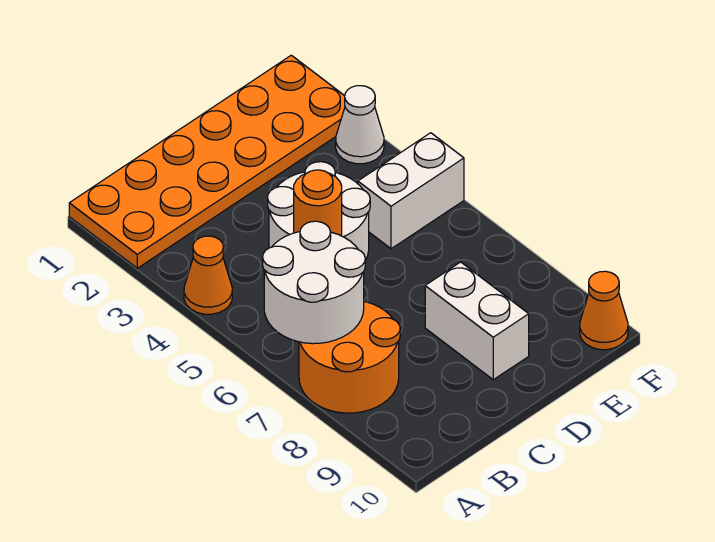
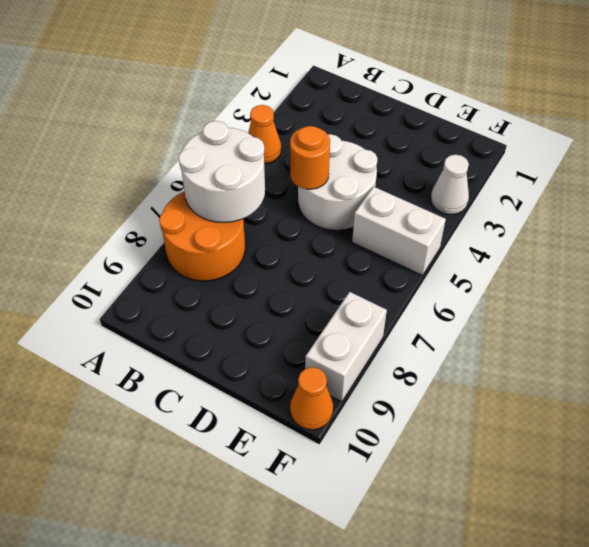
orange plate A1:F2 level 1 -> none
white brick D8:D9 level 1 -> white brick F8:F9 level 1

